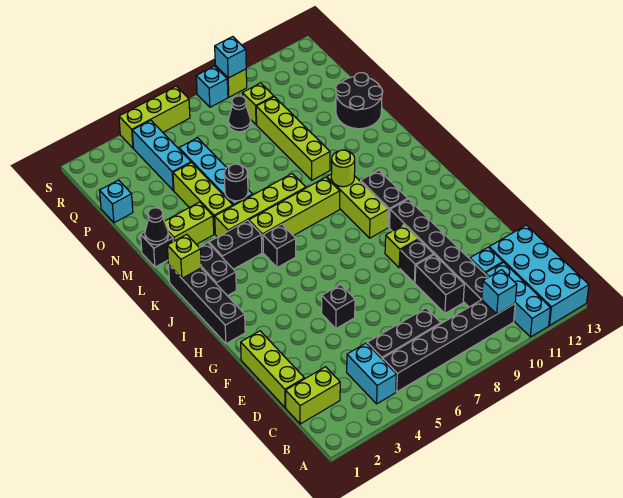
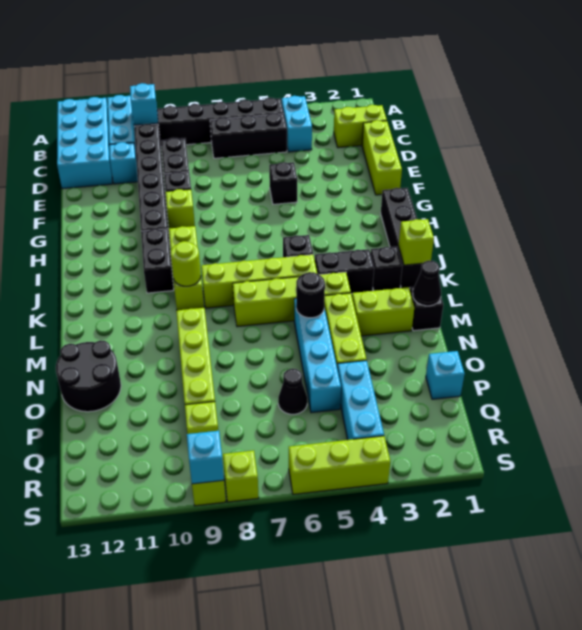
black brick J2:K2 level 1 -> black brick K2 level 1
black cone Q8 level 1 -> black cone P6 level 1
cyan brick S8 level 1 -> lime brick S8 level 1

